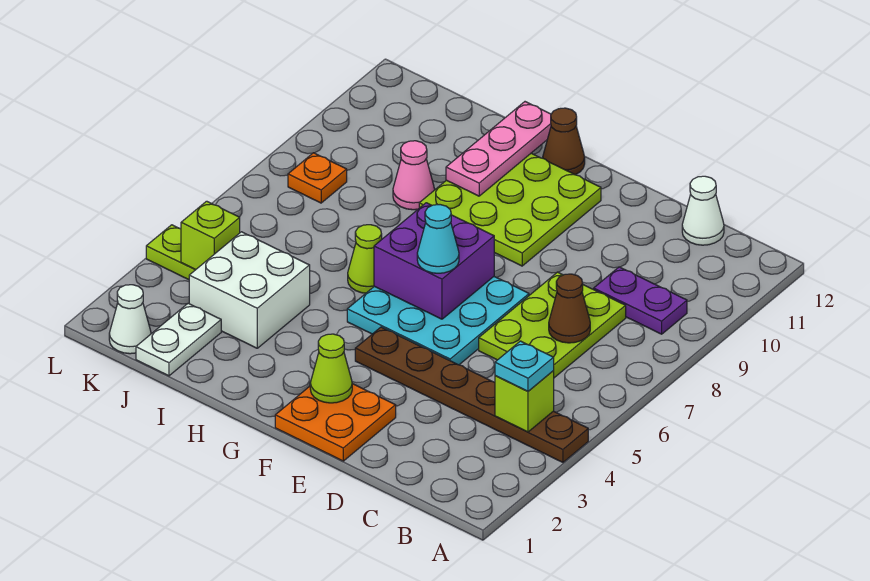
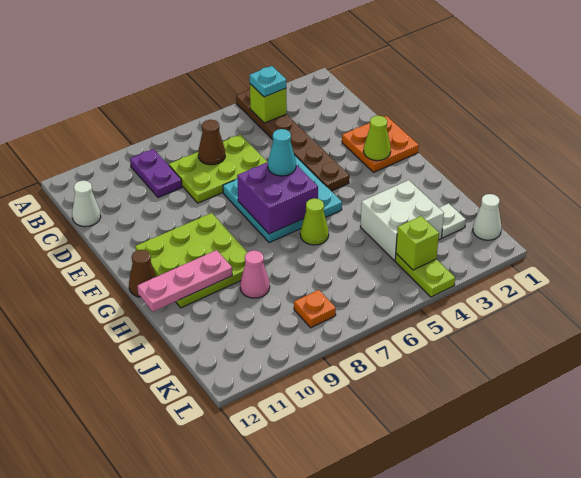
white plate J1:J2 level 1 -> white plate J2 level 1

